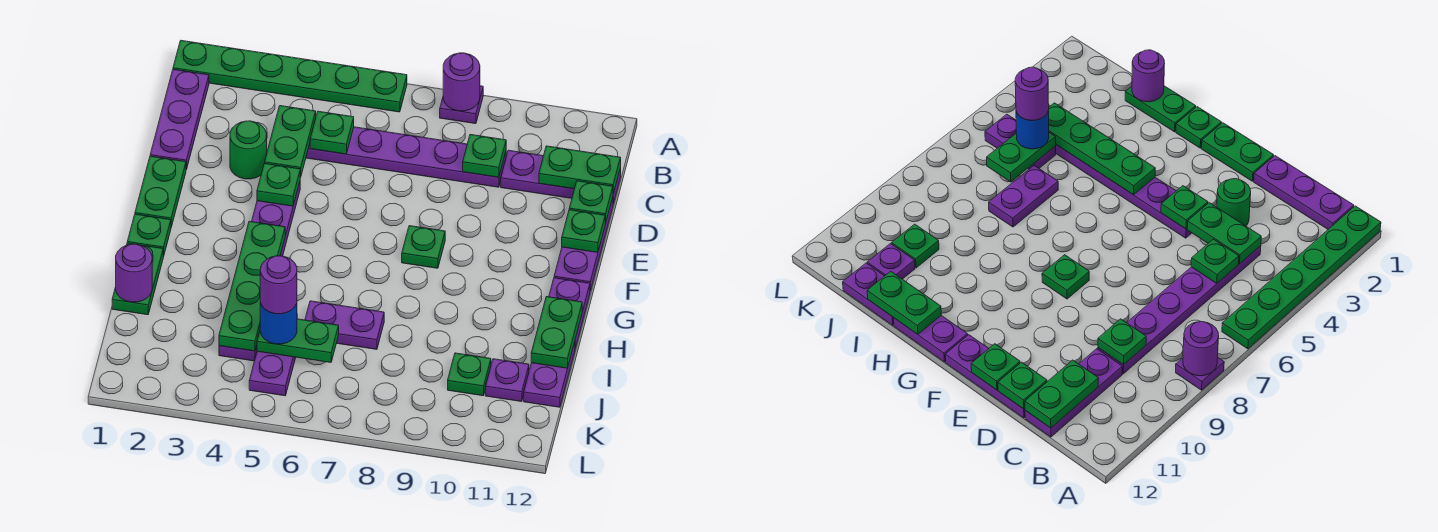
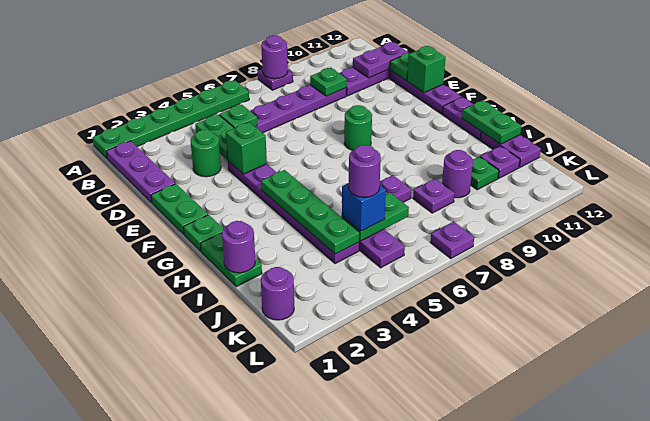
green plate C11:C12 level 2 -> purple plate C11:C12 level 2
green plate E4 level 2 -> green brick E4 level 2
green plate E12 level 2 -> green brick E12 level 2
green plate F8 level 1 -> green round brick F8 level 1
blue round brick J5 level 3 -> blue brick J5 level 3
none -> purple plate J8 level 1
none -> purple round brick J9 level 1
none -> purple round brick K1 level 1
none -> purple plate L7 level 1

